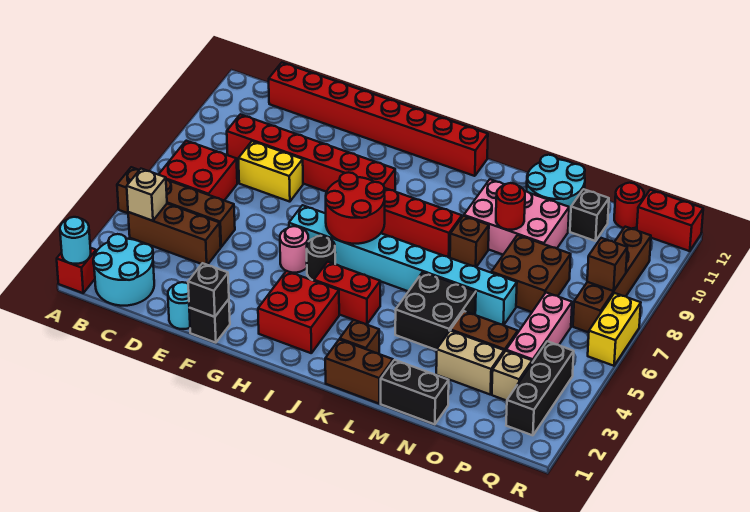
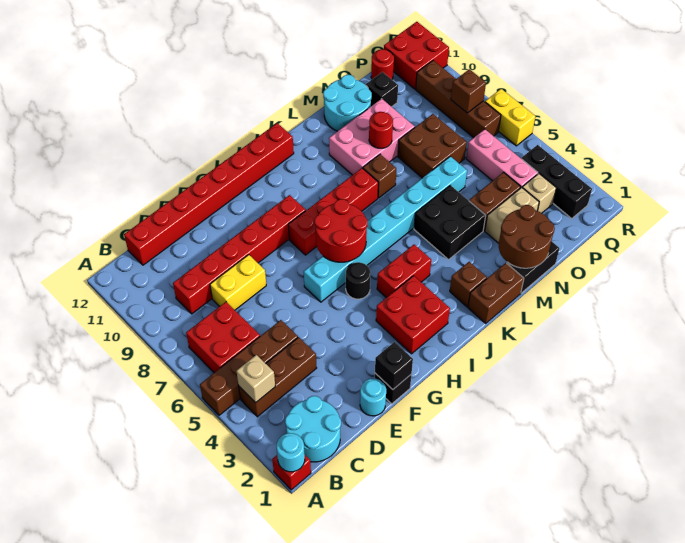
pink round brick G5 level 1 -> none
none -> brown round brick M1:N2 level 2
red brick Q12:R12 level 1 -> red brick Q11:R12 level 1

